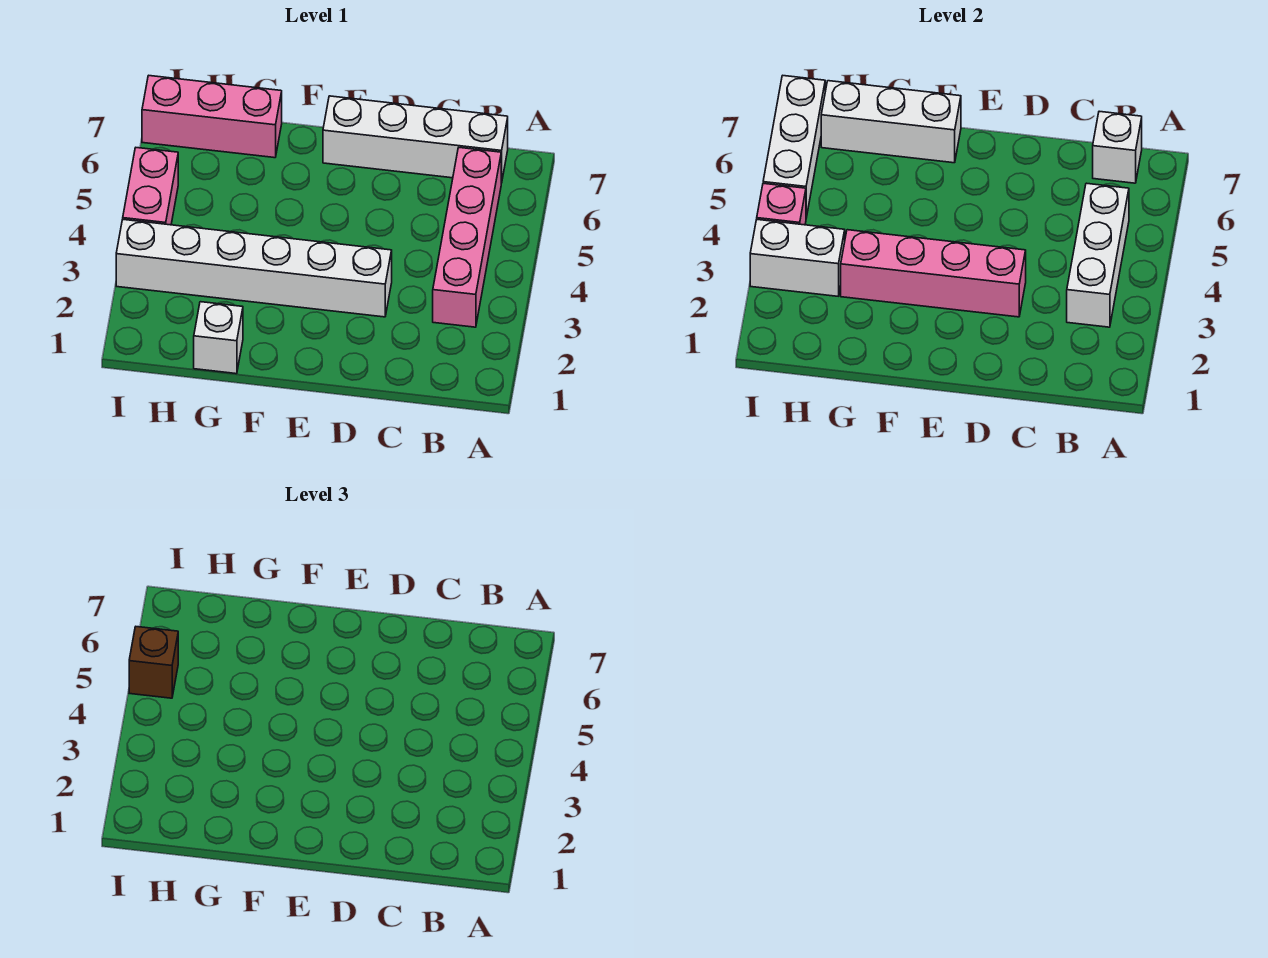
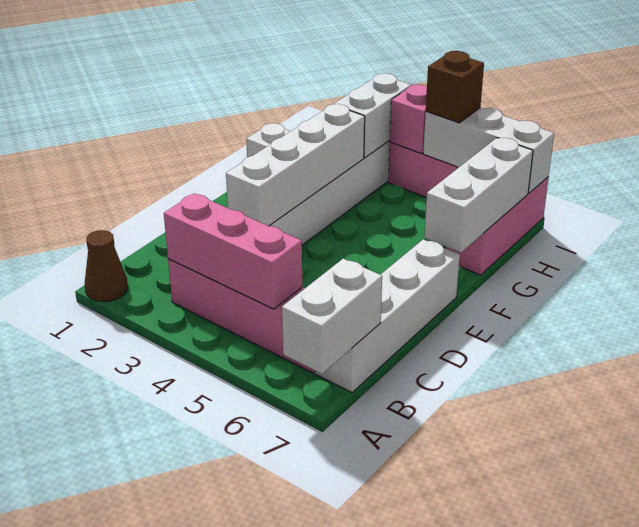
none -> brown cone A1 level 1
white brick B3:B5 level 2 -> pink brick B3:B5 level 2
white brick B7 level 2 -> white brick A7:B7 level 2
pink brick D3:G3 level 2 -> white brick D3:G3 level 2

